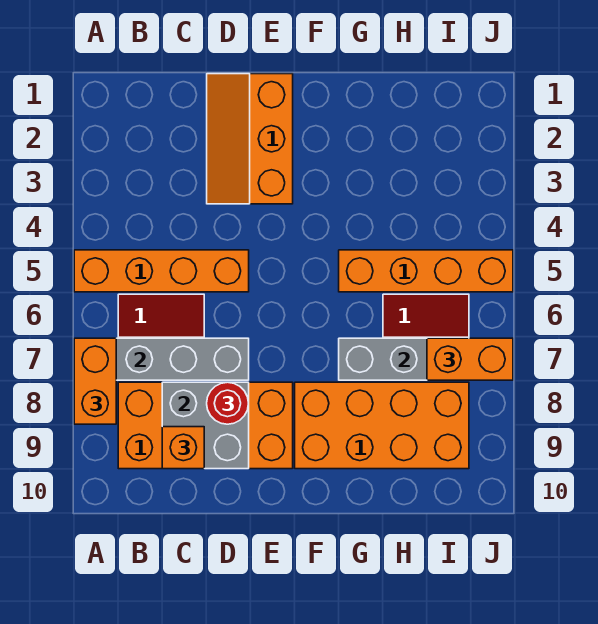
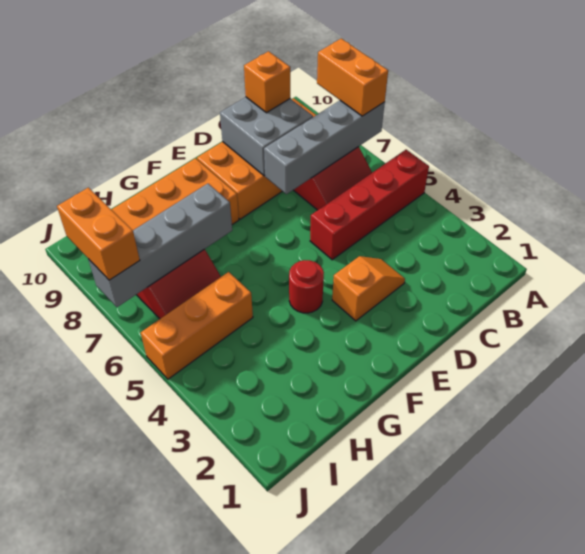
orange brick A5:D5 level 1 -> red brick A5:D5 level 1
orange slope D1:E3 level 1 top E -> orange slope D3:E3 level 1 top E
red round brick D8 level 3 -> red round brick F4 level 1
orange brick G5:J5 level 1 -> orange brick H5:J5 level 1
orange brick I7:J7 level 3 -> orange brick J7:J8 level 3

